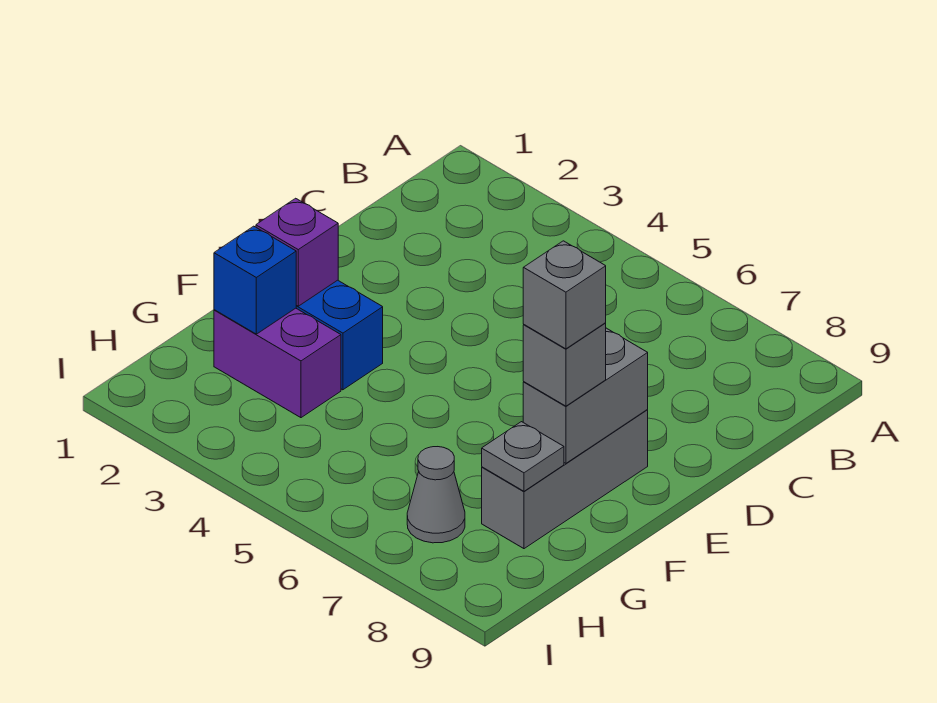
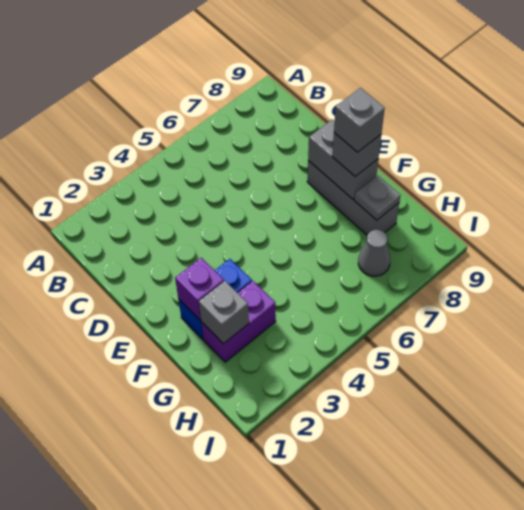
blue brick G2 level 2 -> grey brick G2 level 2

